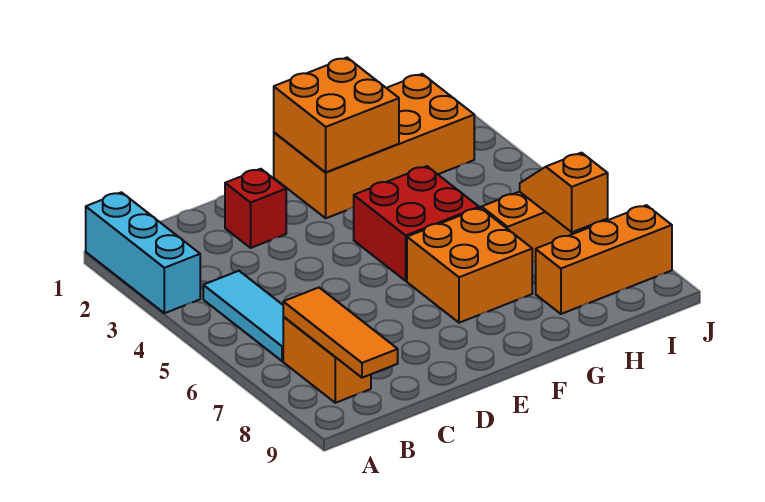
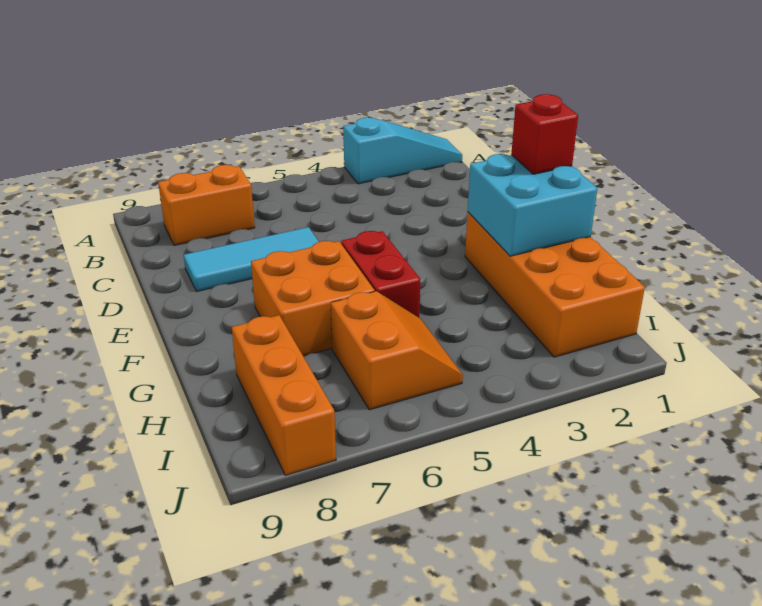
cyan brick A1:A3 level 1 -> cyan slope A1:A3 level 1 top 3
cyan tile B4:B6 level 1 -> cyan tile D6:D8 level 1
orange tile B7:B9 level 2 -> none
red brick D2 level 1 -> red brick F1 level 3
orange brick F1:G2 level 2 -> cyan brick F1:G2 level 2
red brick F4:G5 level 1 -> red brick F5:G5 level 1
orange slope I6:I7 level 2 top 7 -> none

